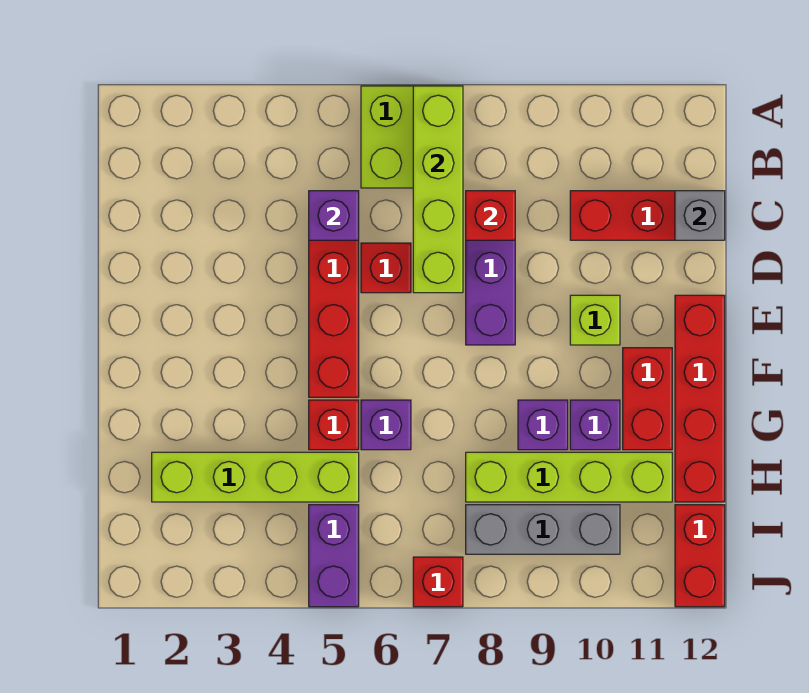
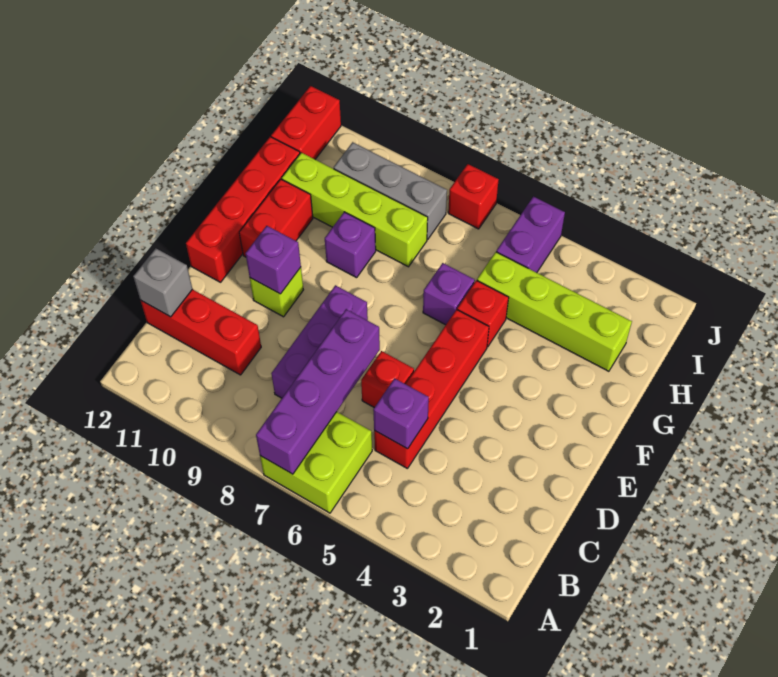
lime brick A7:D7 level 2 -> purple brick A7:D7 level 2
red brick C8 level 2 -> none
purple brick G10 level 1 -> purple brick E10 level 2

